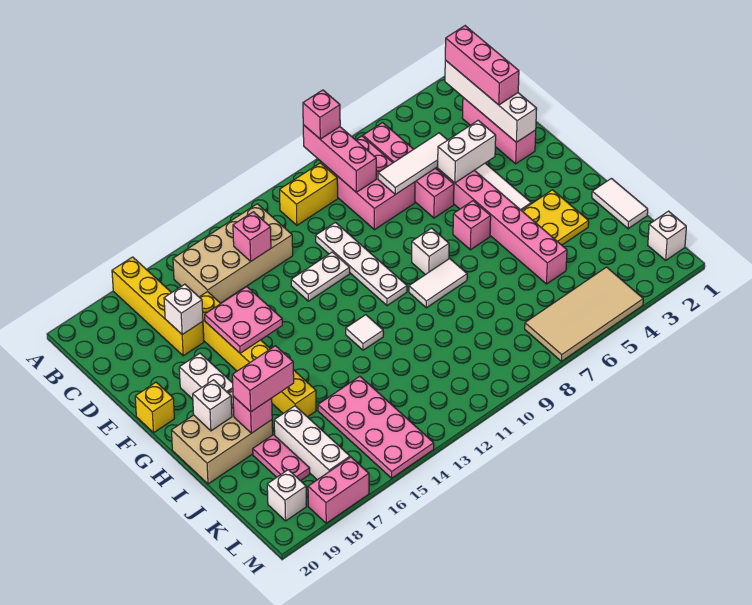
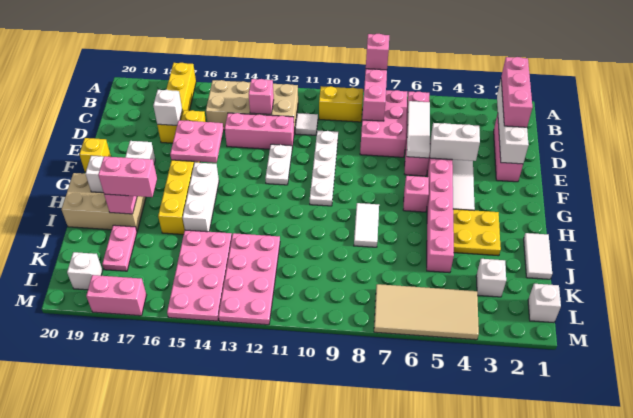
white tile D5:D7 level 2 -> white tile C6:E6 level 2
none -> pink brick D12:D14 level 1
white plate E11:E12 level 1 -> white plate E12:F12 level 1
white brick G8 level 1 -> white brick K3 level 1
white tile H8:H9 level 1 -> white tile H8:I8 level 1
white tile H12 level 1 -> white tile C11 level 1
none -> pink plate J12:M13 level 1
white brick J17:L17 level 1 -> white brick G15:I15 level 1

